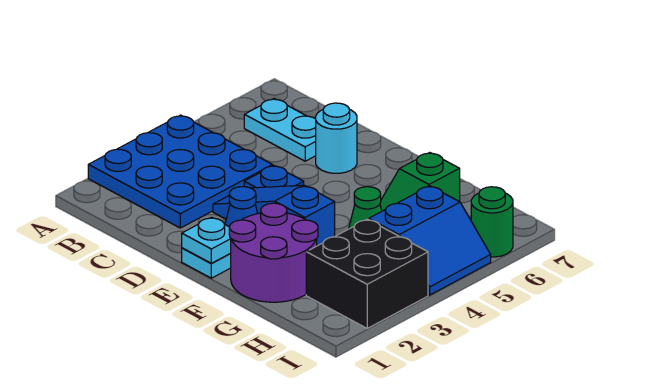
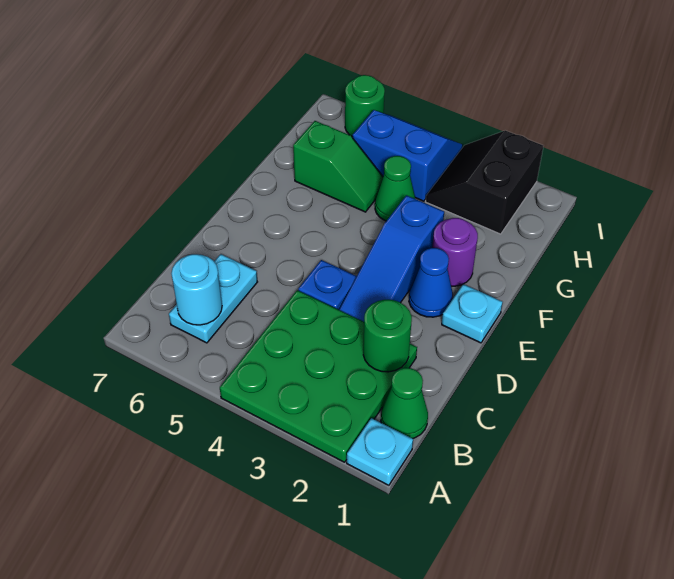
blue plate A2:C4 level 1 -> green plate A2:C4 level 1
none -> green cone B1 level 1
none -> green round brick C2 level 2
cyan round brick D6 level 1 -> cyan round brick B6 level 2
cyan plate E1 level 2 -> cyan plate A1 level 1
purple round brick F1:G2 level 1 -> purple round brick F2 level 1
black brick H2:I3 level 1 -> black slope H2:I3 level 1 top 2

